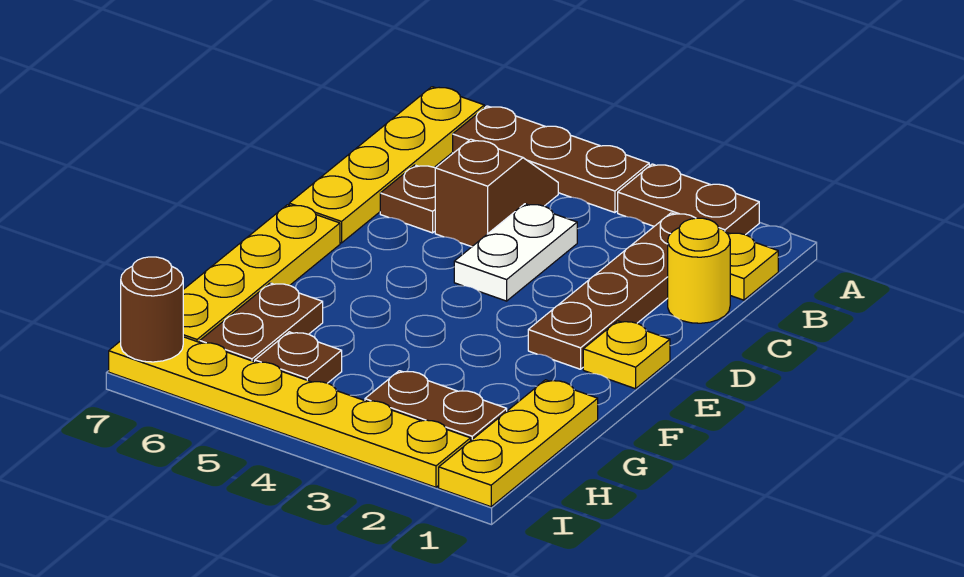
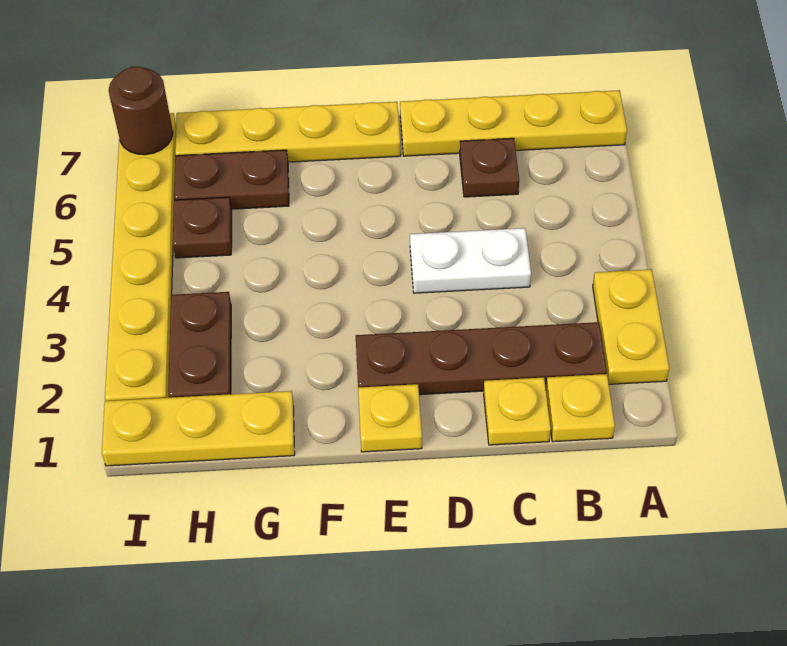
brown plate A2:A3 level 1 -> yellow plate A2:A3 level 1
brown plate A4:A6 level 1 -> none
brown slope B5:C5 level 1 top C -> none
yellow round brick C1 level 1 -> yellow plate C1 level 1

